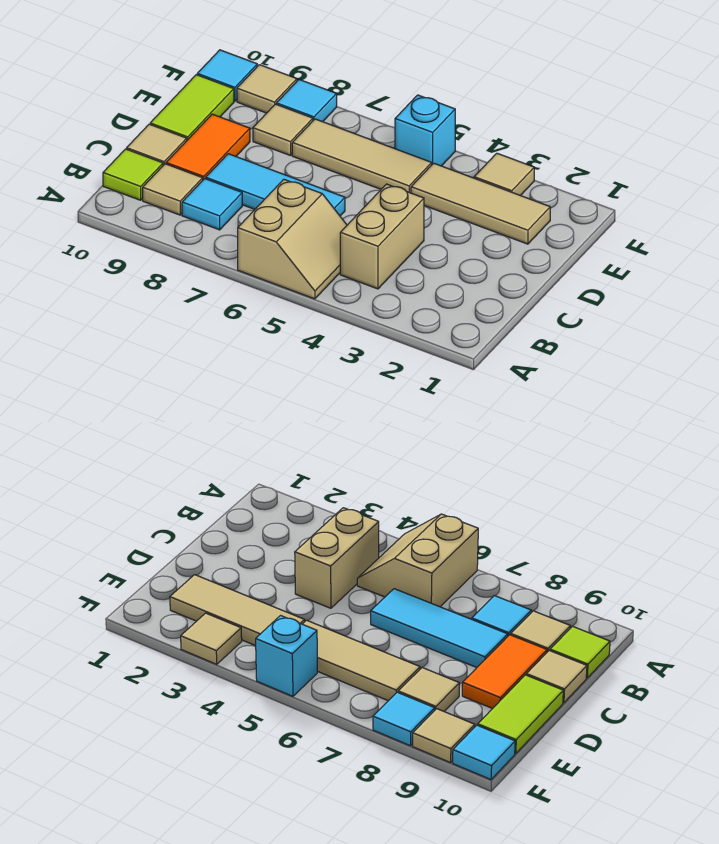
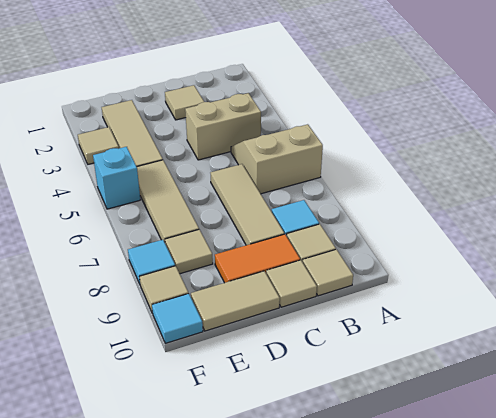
lime tile B10 level 1 -> tan tile B10 level 1
none -> tan tile C2 level 1
cyan tile C6:C8 level 1 -> tan tile C6:C8 level 1
lime tile D10:E10 level 1 -> tan tile D10:E10 level 1

